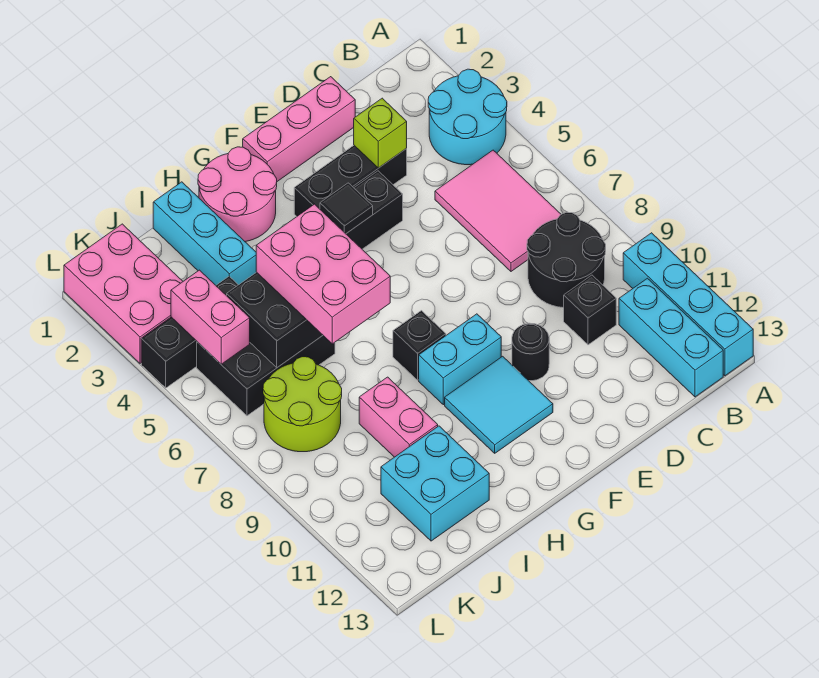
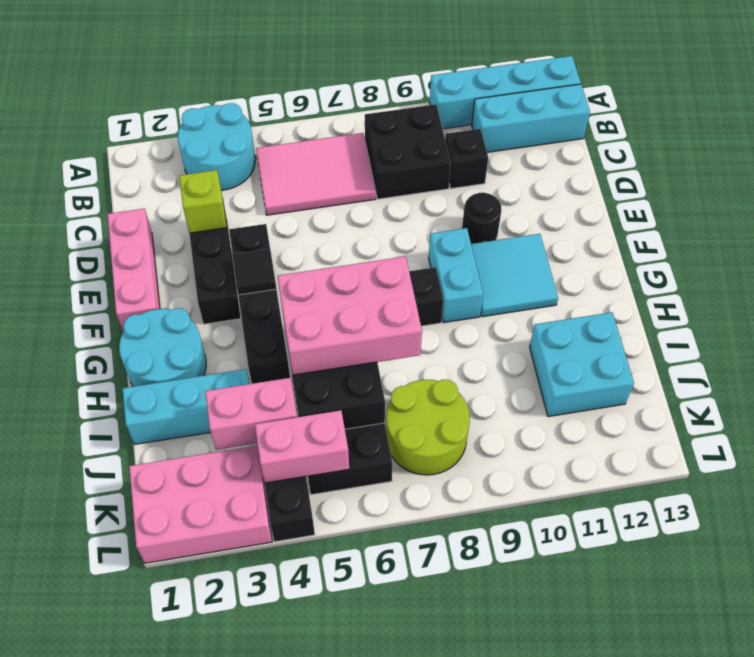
black round brick B8:C9 level 1 -> black brick B8:C9 level 1
pink round brick G1:H2 level 1 -> cyan round brick G1:H2 level 1
pink brick I9:I10 level 1 -> pink brick J3:J4 level 2

